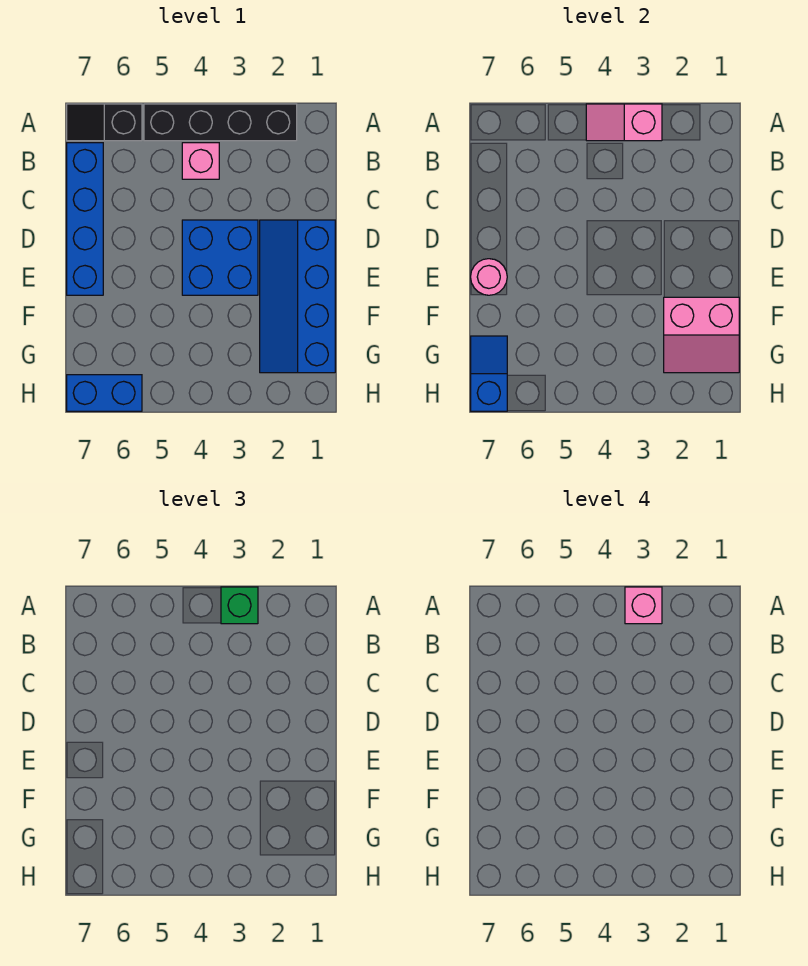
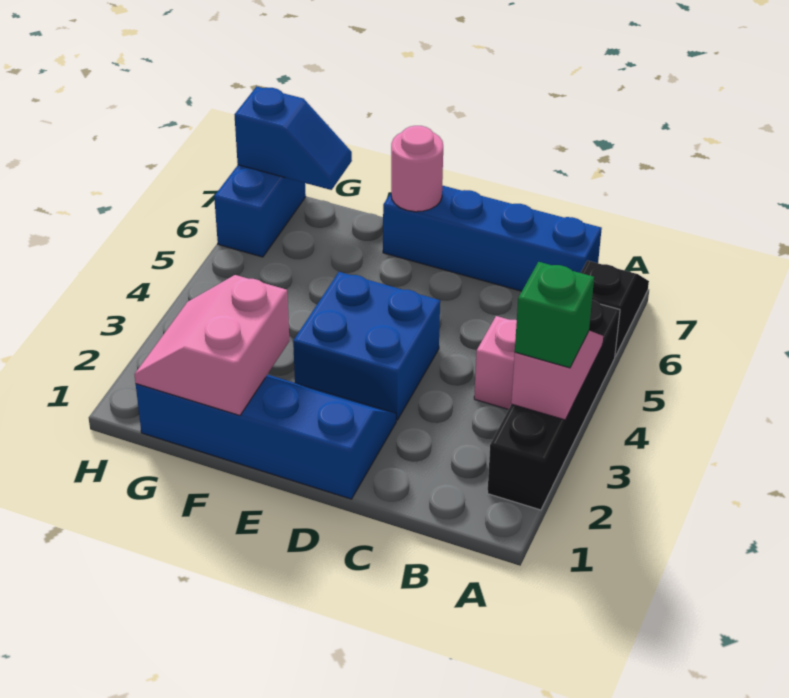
pink brick A3 level 4 -> none

